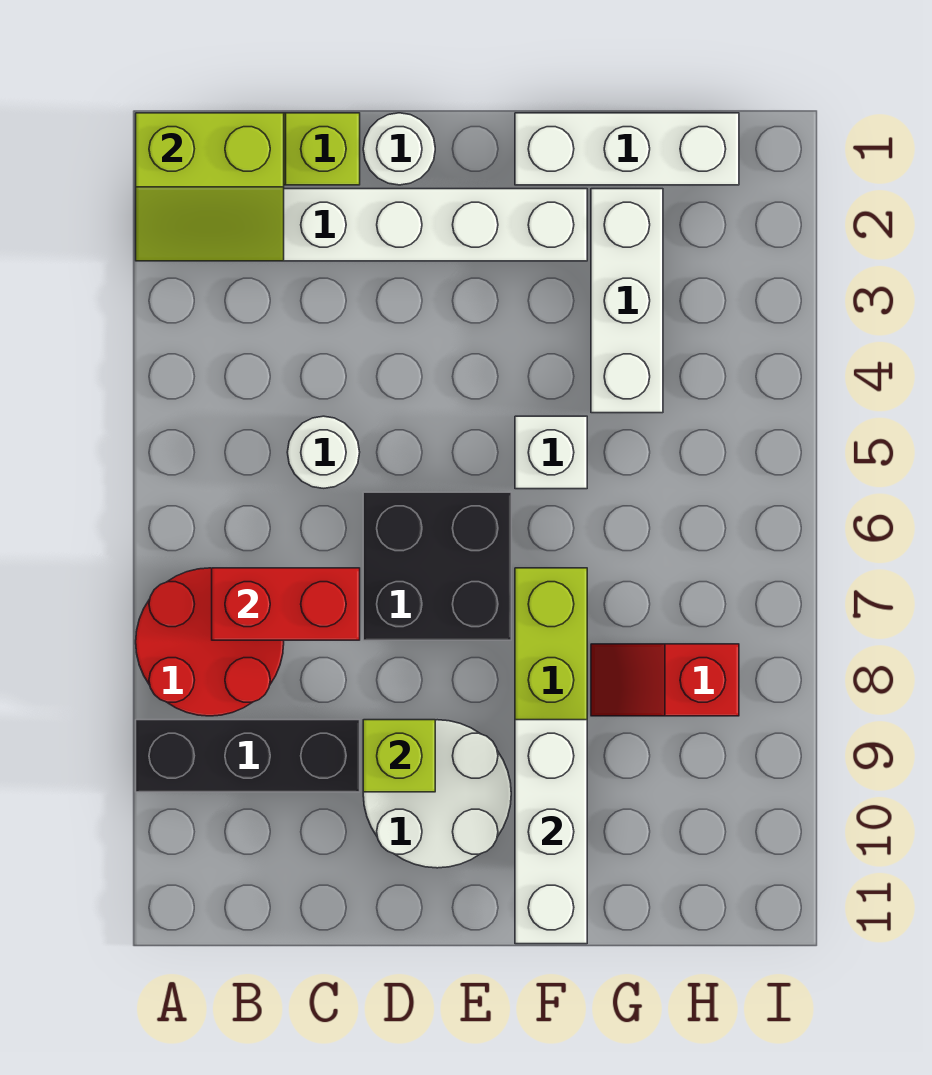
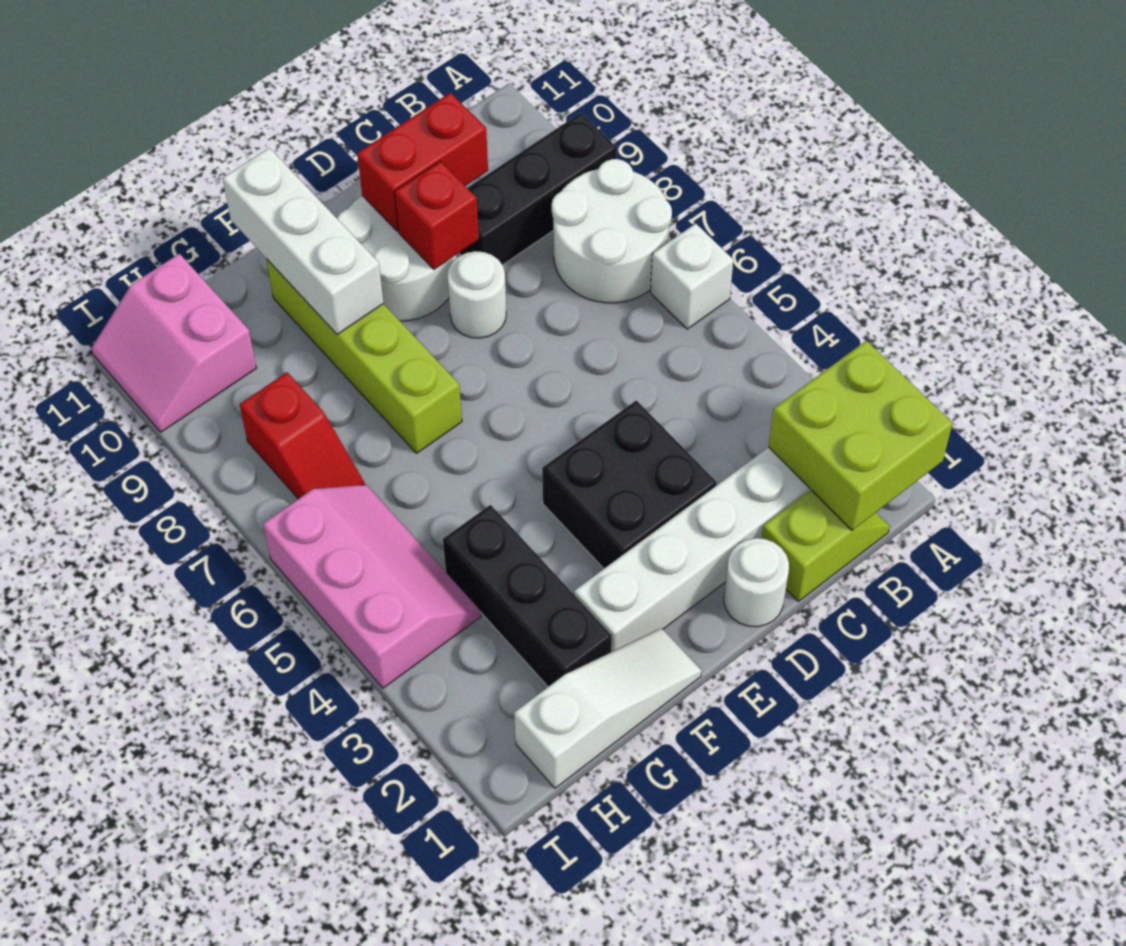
lime slope A1:B2 level 2 top 1 -> lime brick A1:B2 level 2
red round brick A7:B8 level 1 -> white round brick A7:B8 level 1
red brick B7:C7 level 2 -> red brick C10:D10 level 2
white round brick C5 level 1 -> white round brick D8 level 1
black brick D6:E7 level 1 -> black brick D3:E4 level 1
lime brick D9 level 2 -> red brick D9 level 2
white brick F1:H1 level 1 -> white slope F1:H1 level 1 top H
white brick F5 level 1 -> white brick A6 level 1
white brick G2:G4 level 1 -> black brick G2:G4 level 1
red slope G8:H8 level 1 top H -> red slope H7:H8 level 1 top 8
none -> pink slope H4:I6 level 1 top I
none -> pink slope H10:I11 level 1 top H

